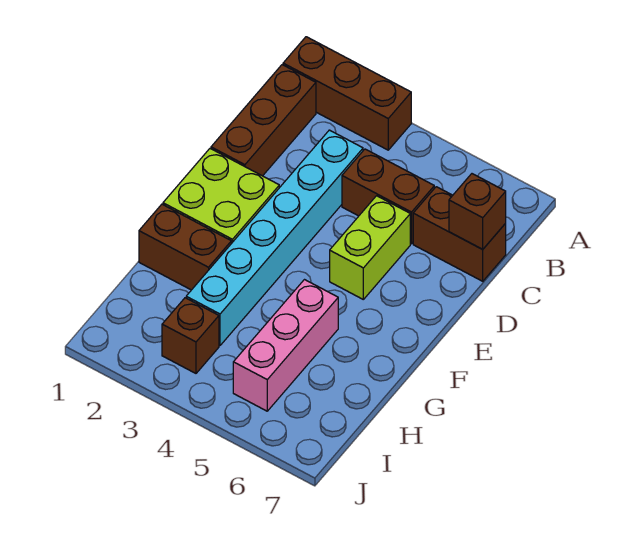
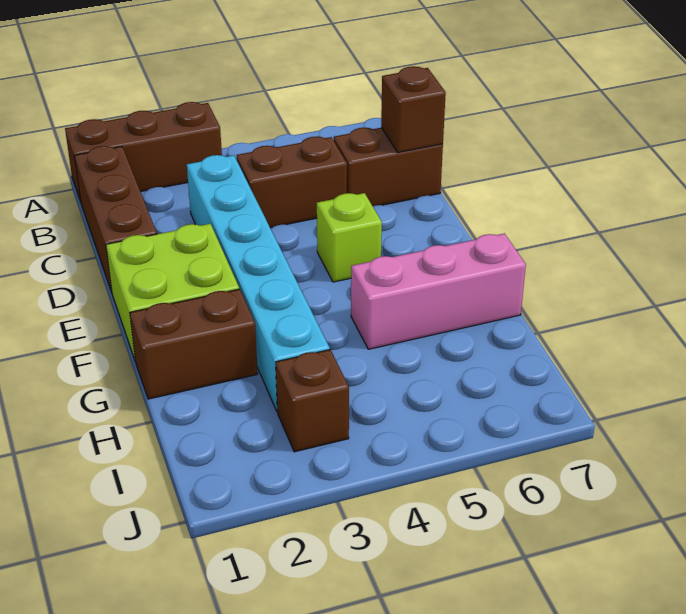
lime brick D5:E5 level 1 -> lime brick E5 level 1
pink brick G5:I5 level 1 -> pink brick G5:G7 level 1

